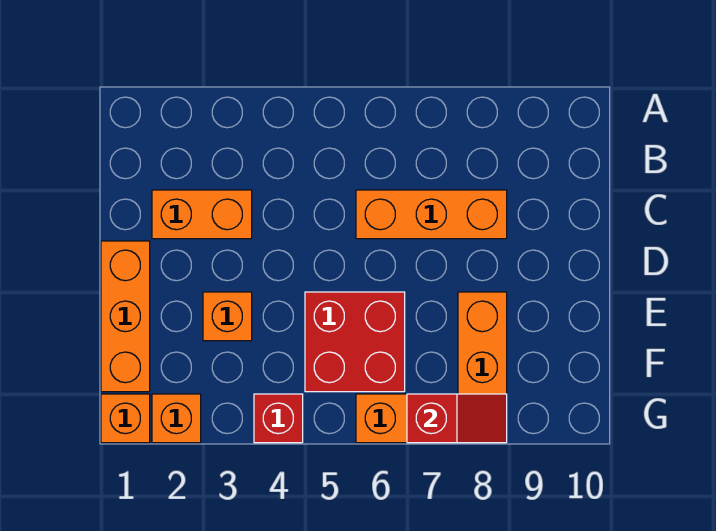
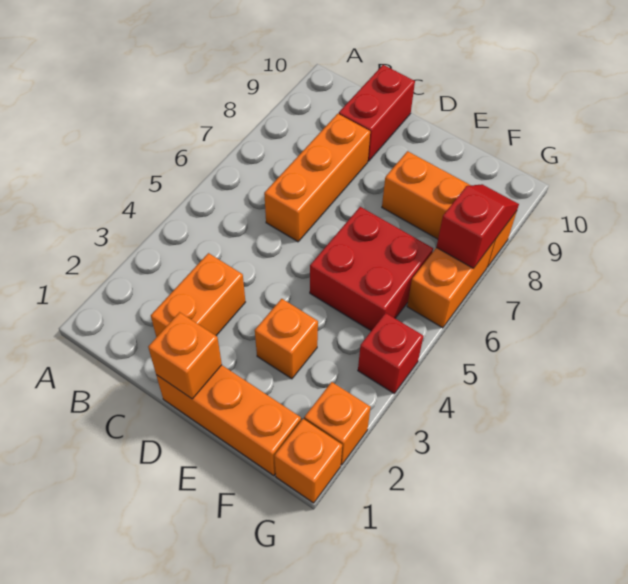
none -> red brick C9:C10 level 1
none -> orange brick D1 level 2

